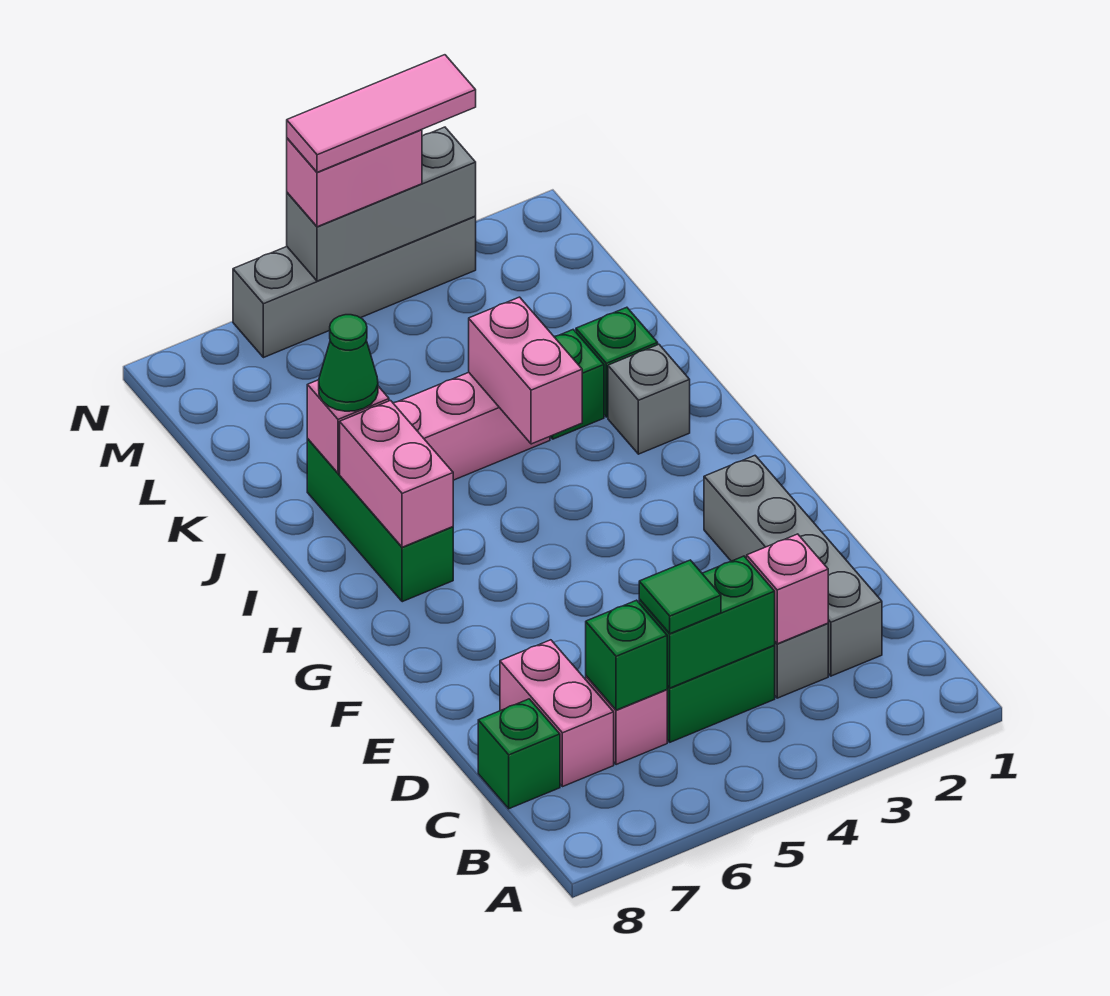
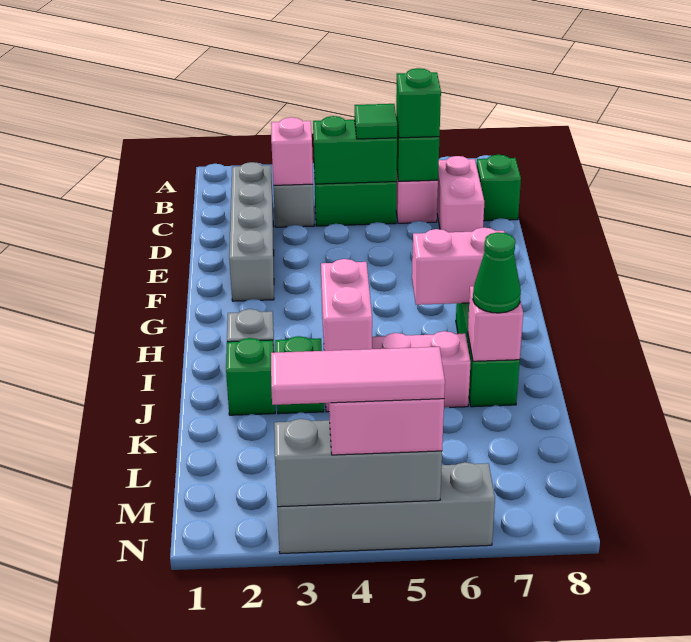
none -> green brick C6 level 3
pink brick H7:I7 level 2 -> pink brick H6:H7 level 2

